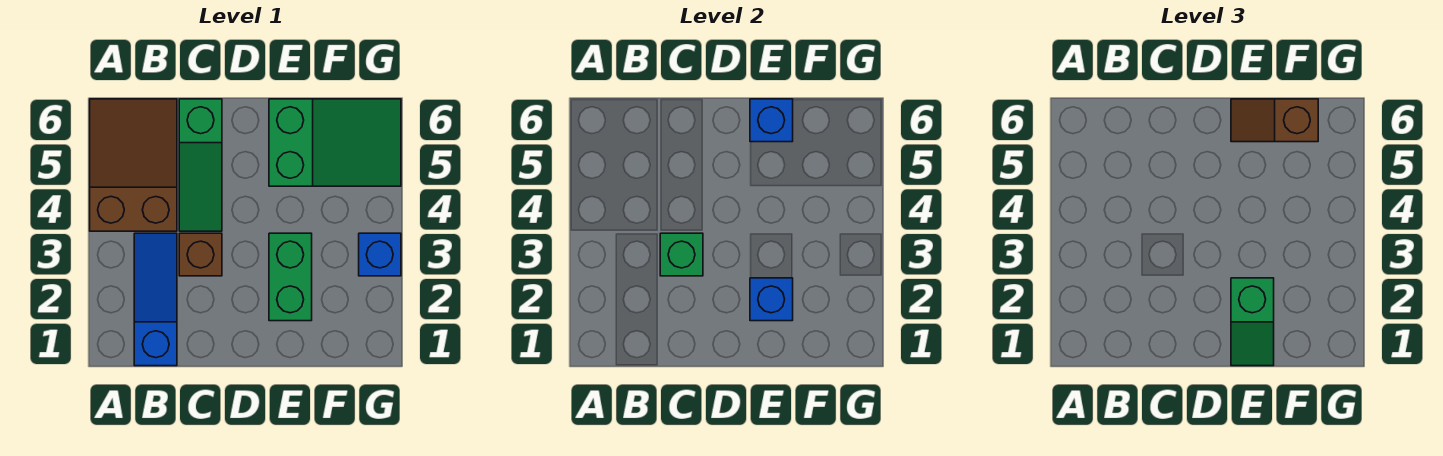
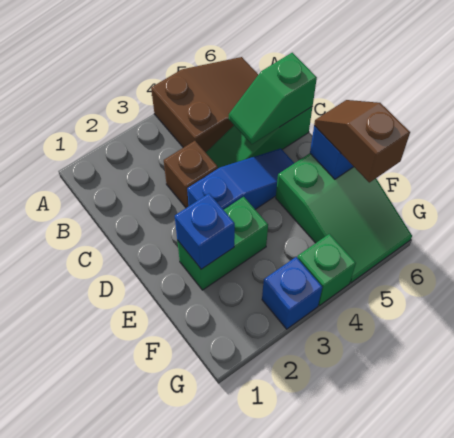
blue slope B1:B3 level 1 top 1 -> blue slope D3:D5 level 1 top 3
green brick C3 level 2 -> green brick G4 level 1
green slope E1:E2 level 3 top 2 -> green slope C5:C6 level 2 top 6

